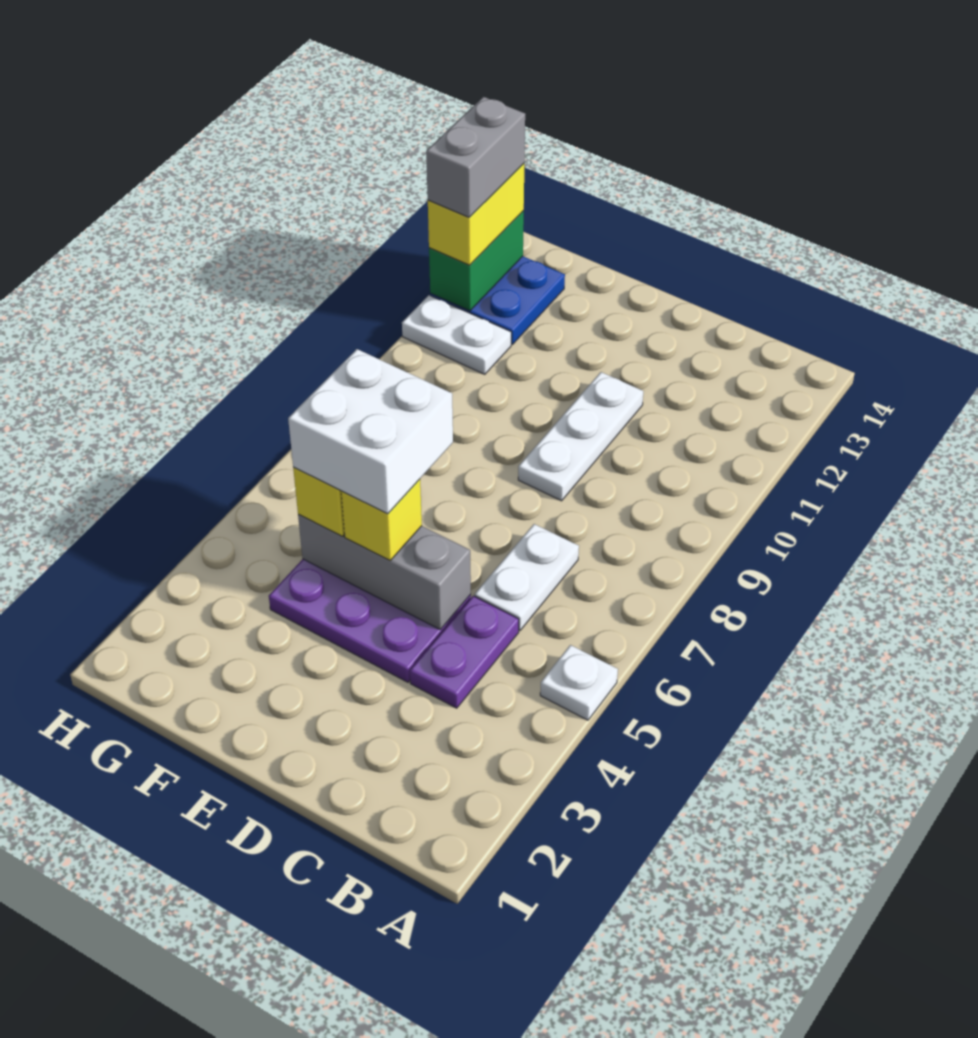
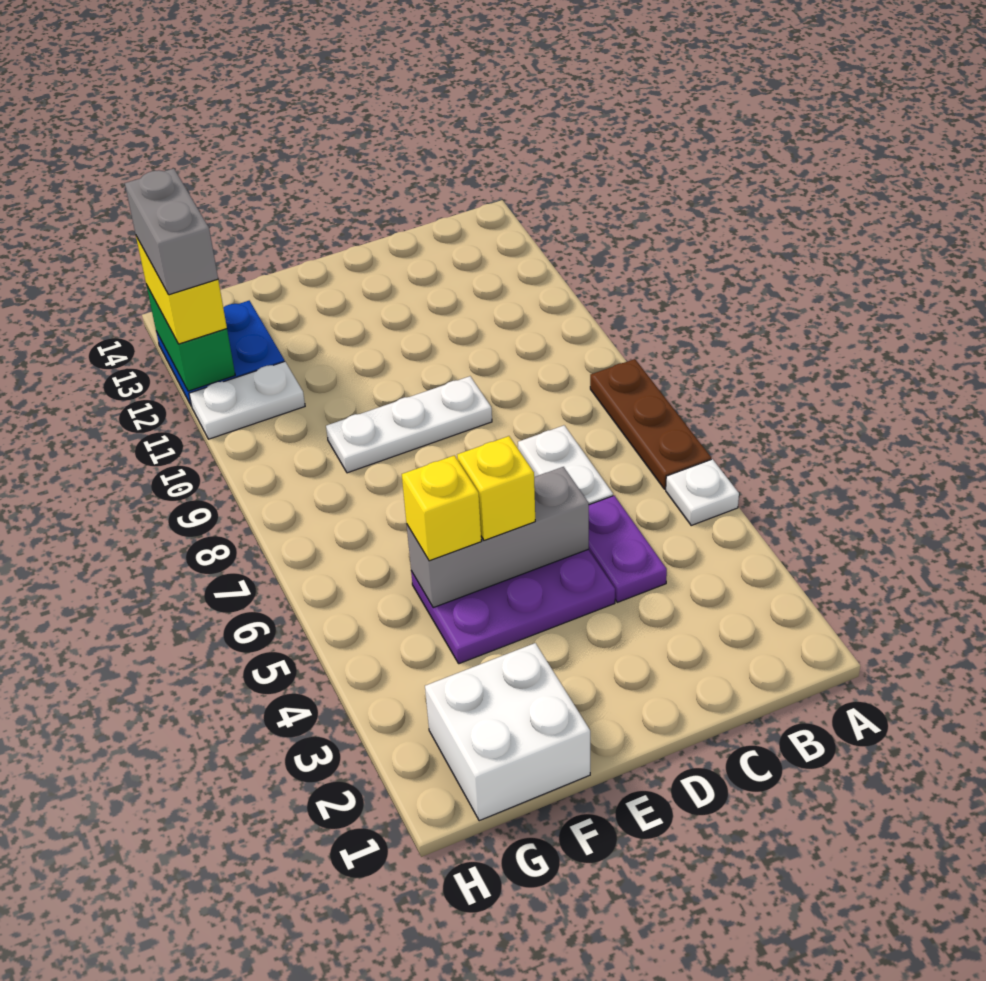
none -> brown plate A6:A8 level 1
white plate D9:D11 level 1 -> white plate D9:F9 level 1
white brick E5:F6 level 4 -> white brick F1:G2 level 1

